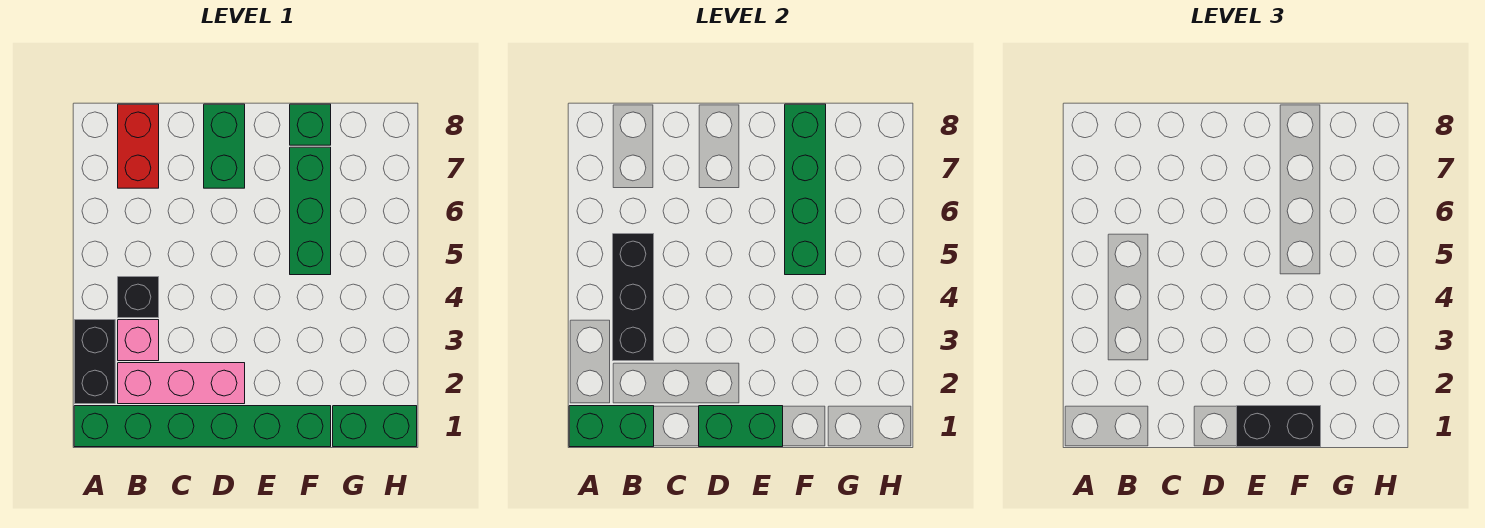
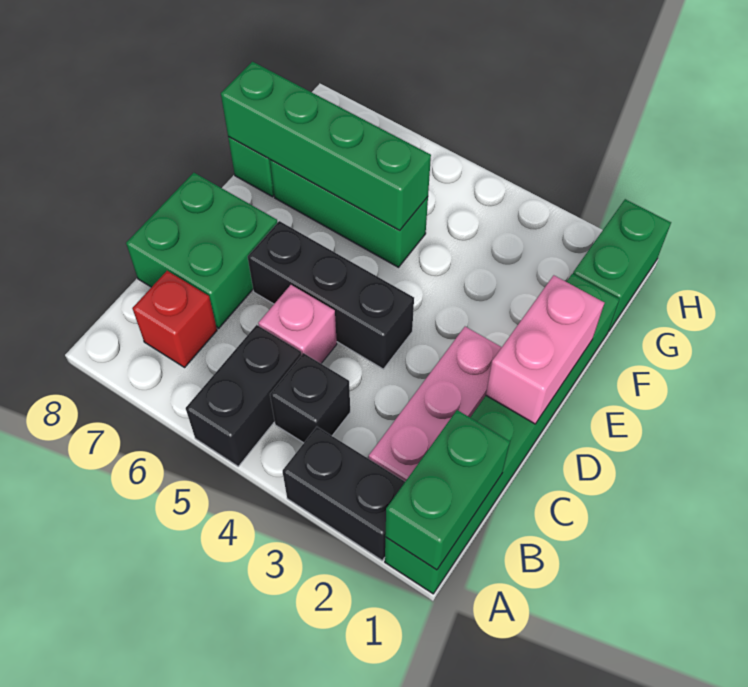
pink brick B3 level 1 -> pink brick C5 level 1
black brick B3:B5 level 2 -> black brick D4:D6 level 1
red brick B7:B8 level 1 -> red brick B7 level 1
green brick D1:E1 level 2 -> pink brick D1:E1 level 2
green brick D7:D8 level 1 -> green brick C7:D8 level 1
black brick E1:F1 level 3 -> black brick A5:B5 level 1

